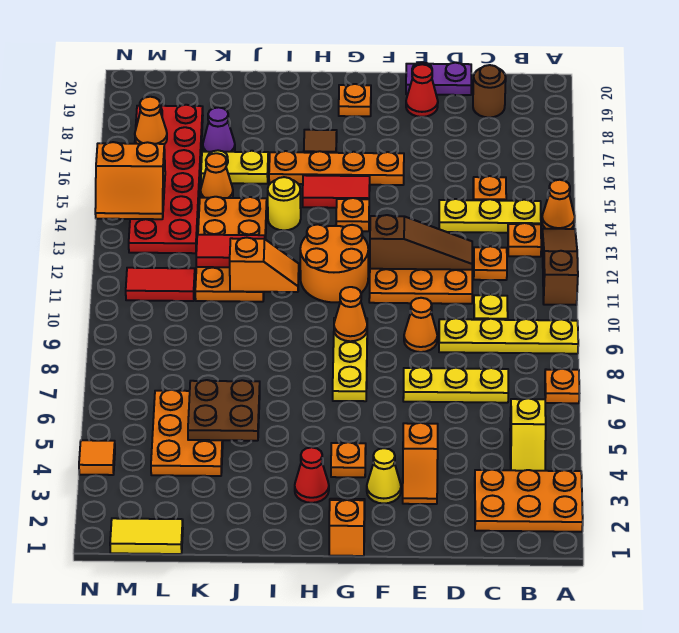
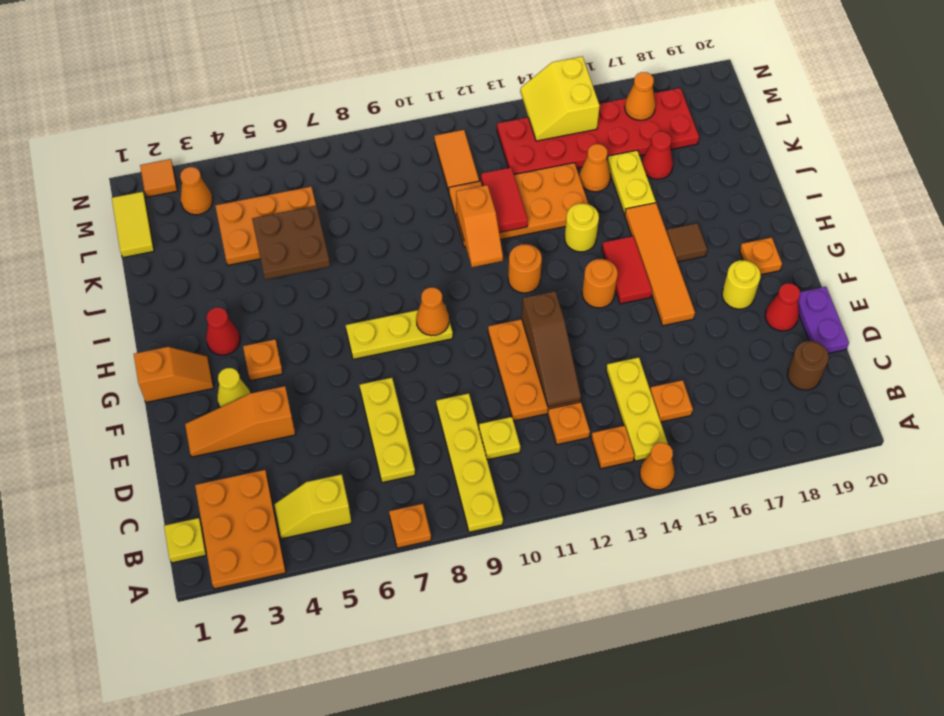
brown slope A11:A13 level 1 top 11 -> none
none -> yellow plate B1 level 1
orange slope E3:E4 level 1 top 4 -> orange slope E2:E4 level 1 top 4
orange cone E9 level 1 -> orange cone M3 level 1
orange plate F16:I16 level 1 -> orange tile F16:I16 level 1
none -> yellow round brick F18 level 1
orange round brick G11:H12 level 1 -> orange round brick H12 level 1
orange plate G14 level 1 -> orange round brick G14 level 1
purple cone K17 level 1 -> red cone K17 level 1
red tile L11:M11 level 1 -> orange tile L11:M11 level 1
orange slope M14:N15 level 2 top 15 -> yellow slope M14:N15 level 2 top 15
orange tile N4 level 1 -> orange tile N2 level 1

